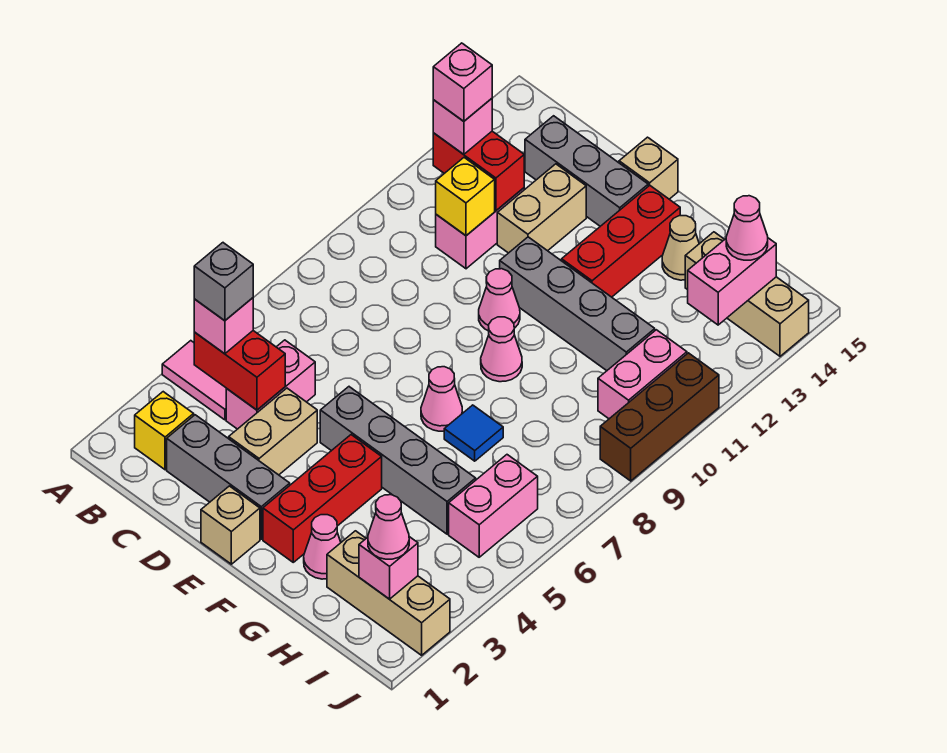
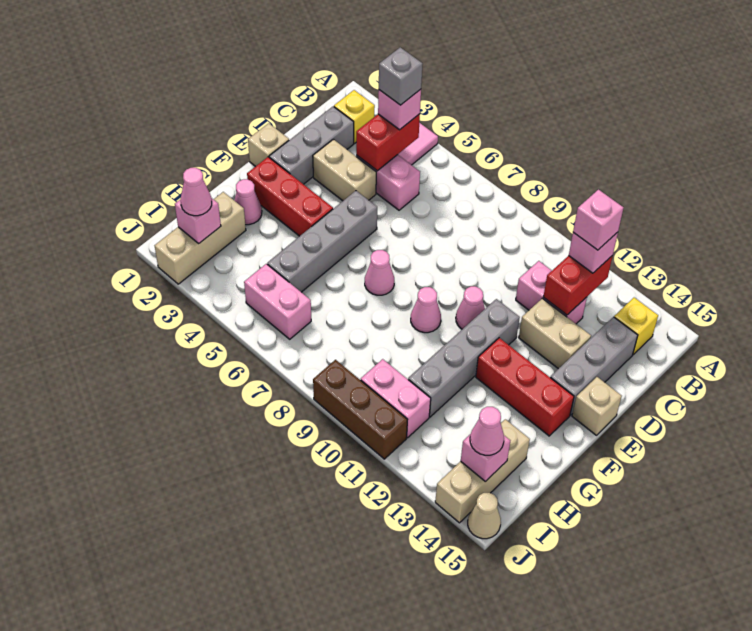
yellow brick C11 level 2 -> yellow brick B14 level 1
blue tile G7 level 1 -> none
tan cone G14 level 1 -> tan cone J15 level 1
pink brick I13:I14 level 2 -> pink brick I14 level 2

